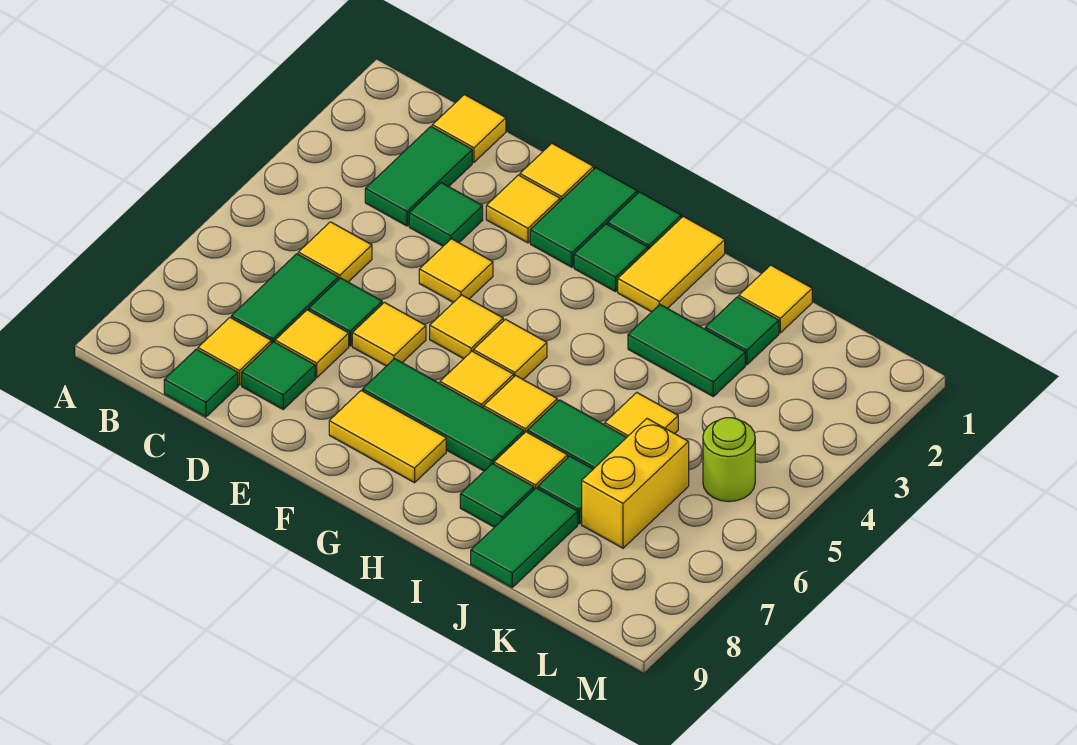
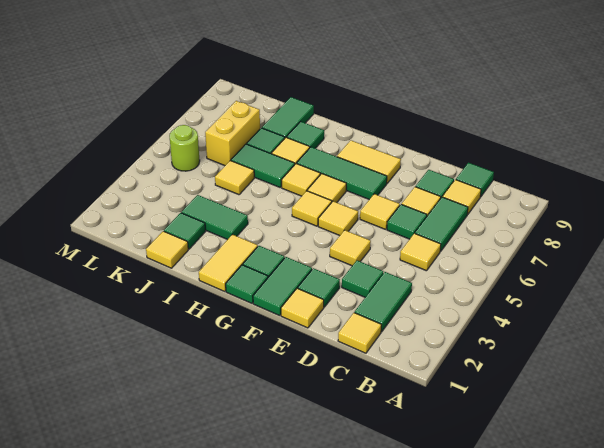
yellow tile E2 level 1 -> green tile E2 level 1

